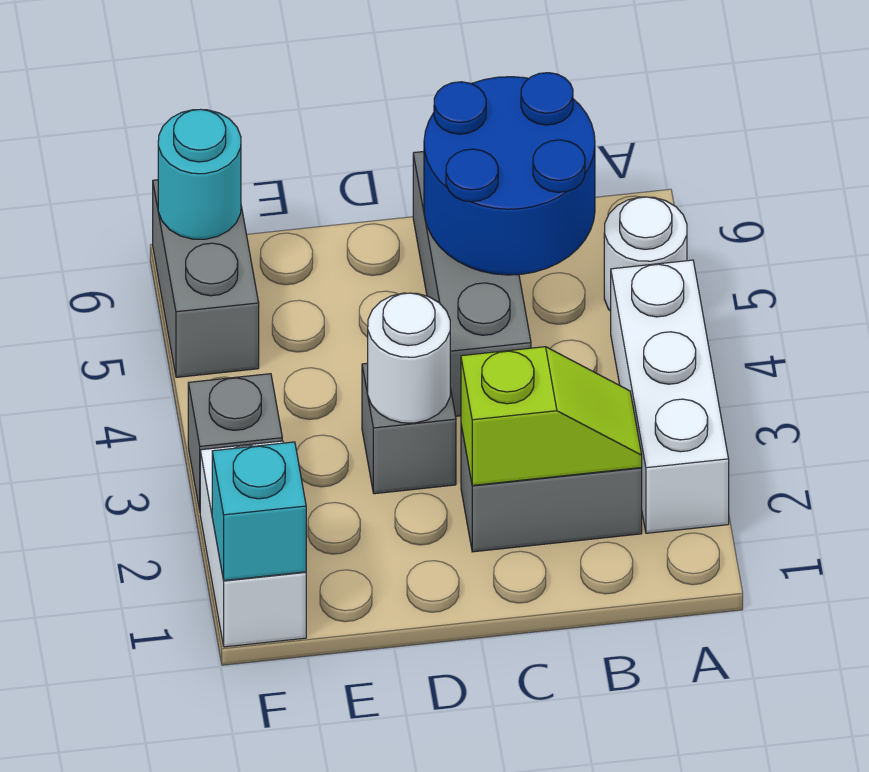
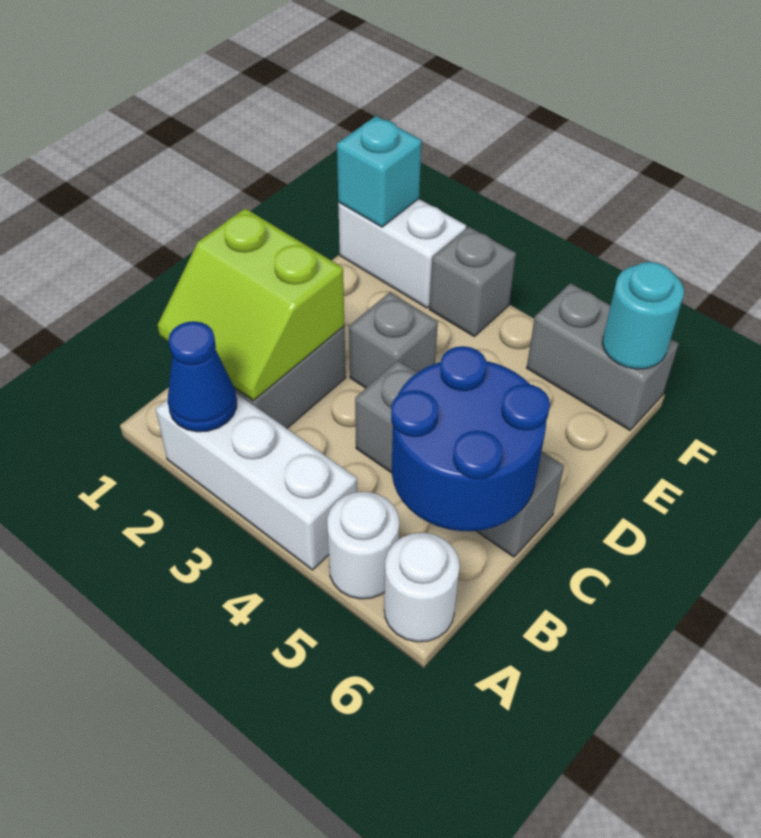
none -> blue cone A2 level 2
lime slope B2:C2 level 2 top C -> lime slope B1:C2 level 2 top C
white round brick D3 level 2 -> white round brick A6 level 1

